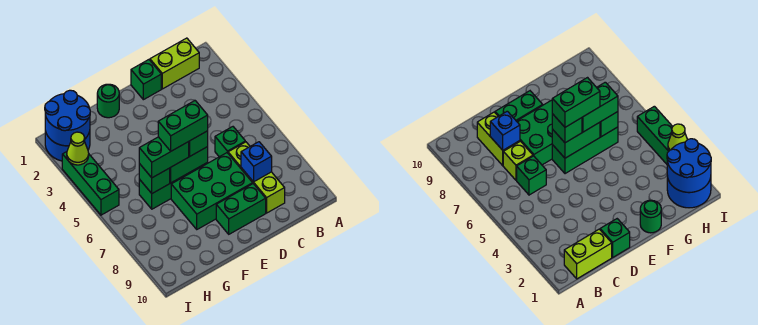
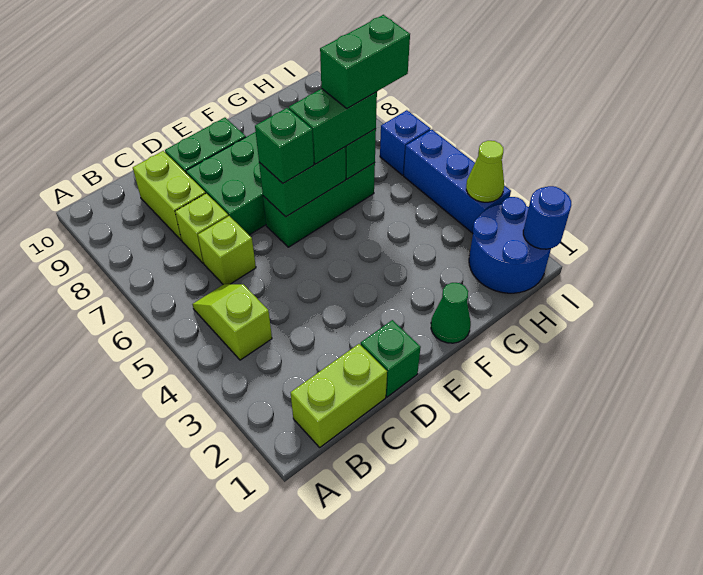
none -> lime slope B4:B5 level 1 top 4
green brick C6 level 1 -> lime brick C6 level 1
blue brick C8 level 2 -> blue brick I6 level 1
green brick E6:F6 level 4 -> green brick G6:H6 level 4
green round brick F1 level 1 -> green cone F1 level 1
blue round brick H1:I2 level 2 -> blue round brick I1 level 2
green brick I3:I5 level 1 -> blue brick I3:I5 level 1

